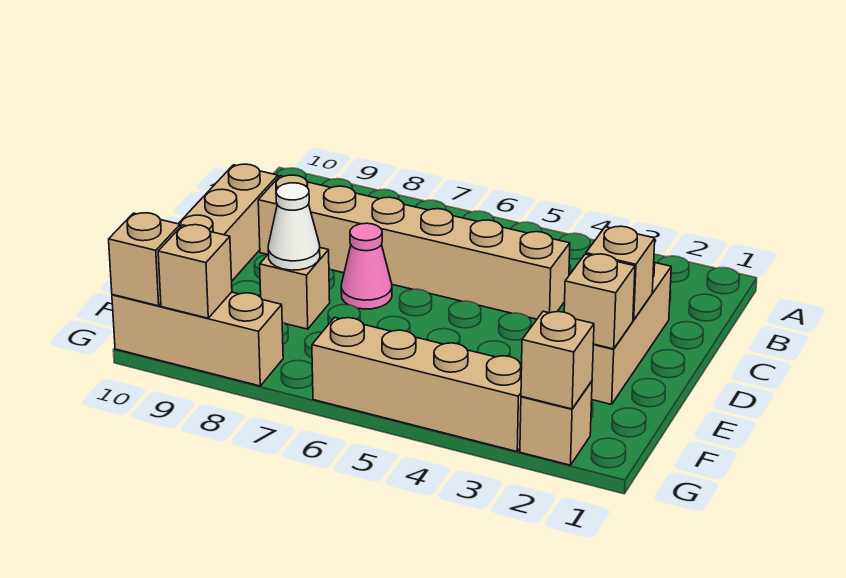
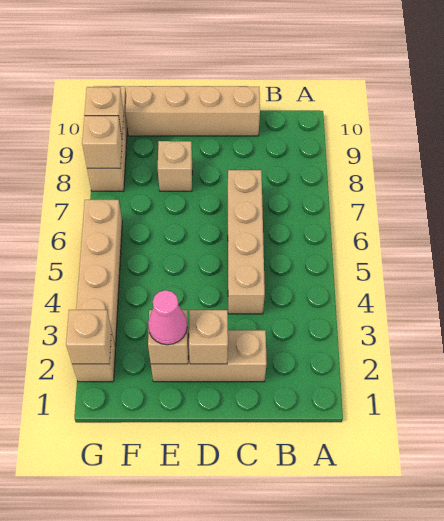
tan brick C4:C9 level 1 -> tan brick C4:C7 level 1
pink cone D7 level 1 -> pink cone E2 level 3
white cone E8 level 2 -> none
tan brick G10 level 2 -> tan brick G8 level 2

